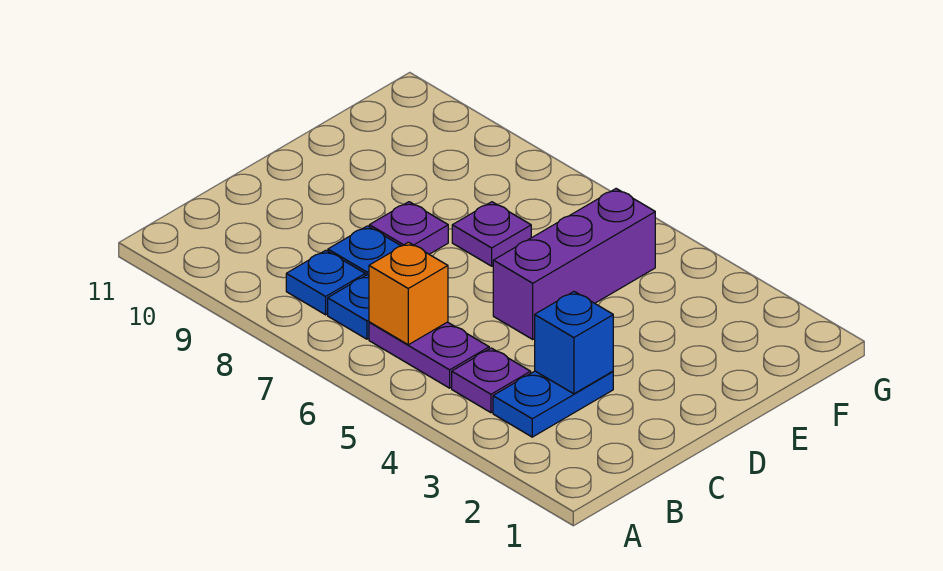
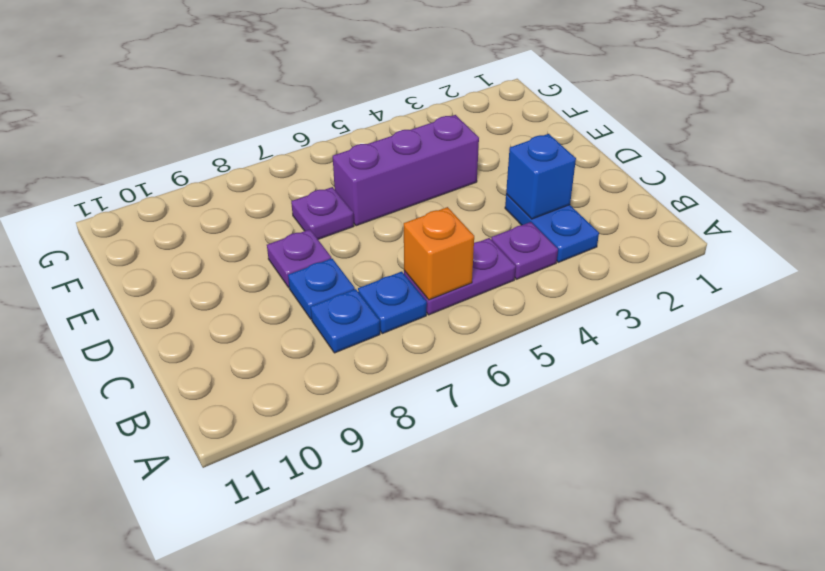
purple brick D5:F5 level 1 -> purple brick E4:E6 level 1

